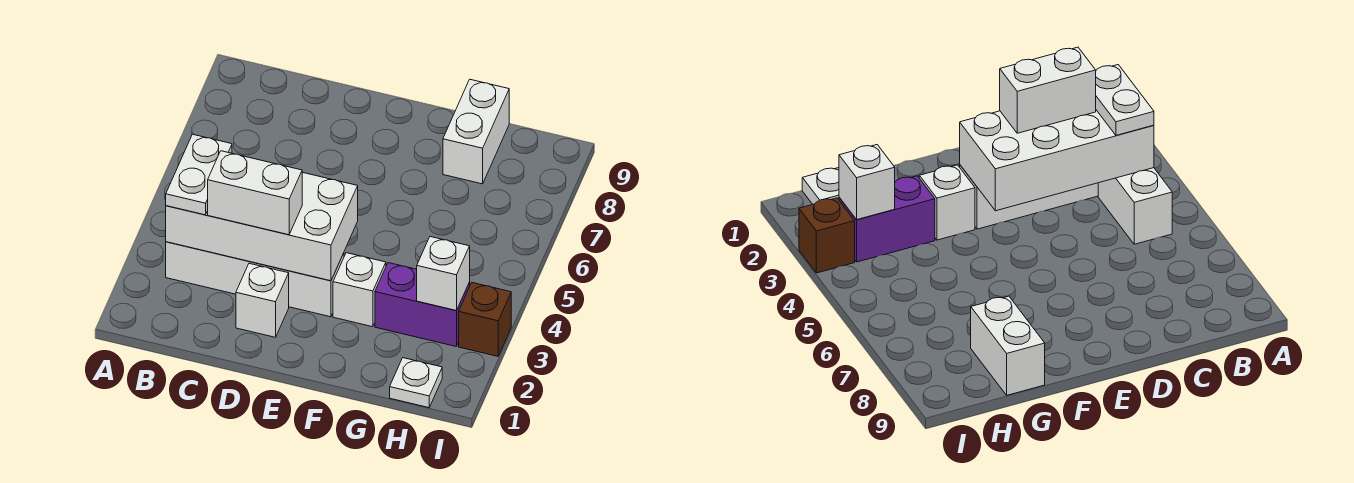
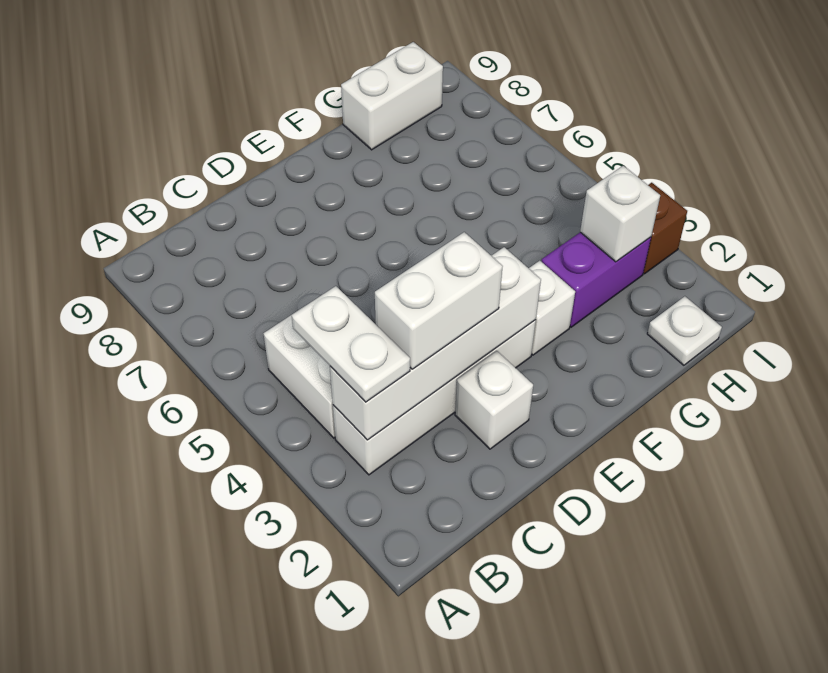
white brick B3:E4 level 2 -> white brick B3:E3 level 2
white brick G8:G9 level 1 -> white brick G9:H9 level 1

